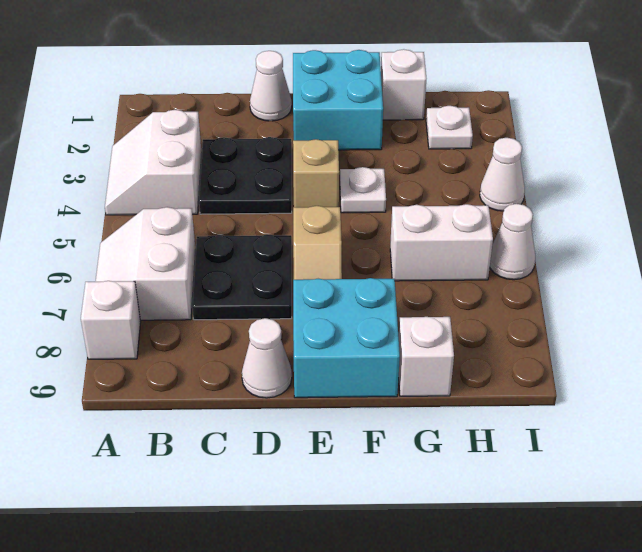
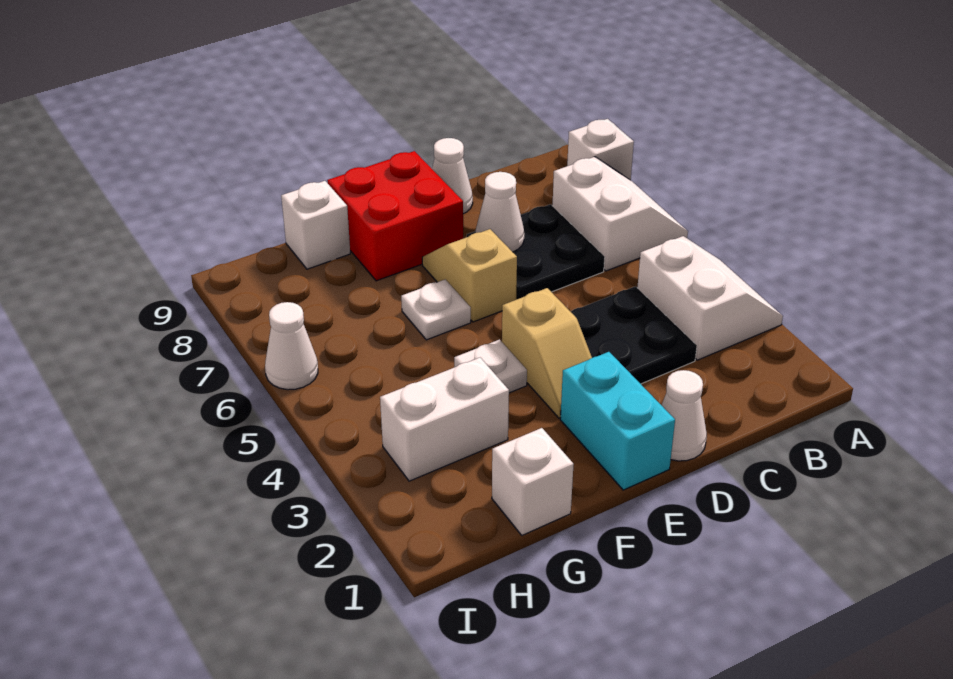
cyan brick E1:F2 level 1 -> cyan brick E1:E2 level 1
cyan brick E8:F9 level 1 -> red brick E8:F9 level 1
white brick G6:H6 level 1 -> white brick G3:H3 level 1
white plate H2 level 1 -> white plate F6 level 1
white cone I4 level 1 -> white cone D7 level 2

